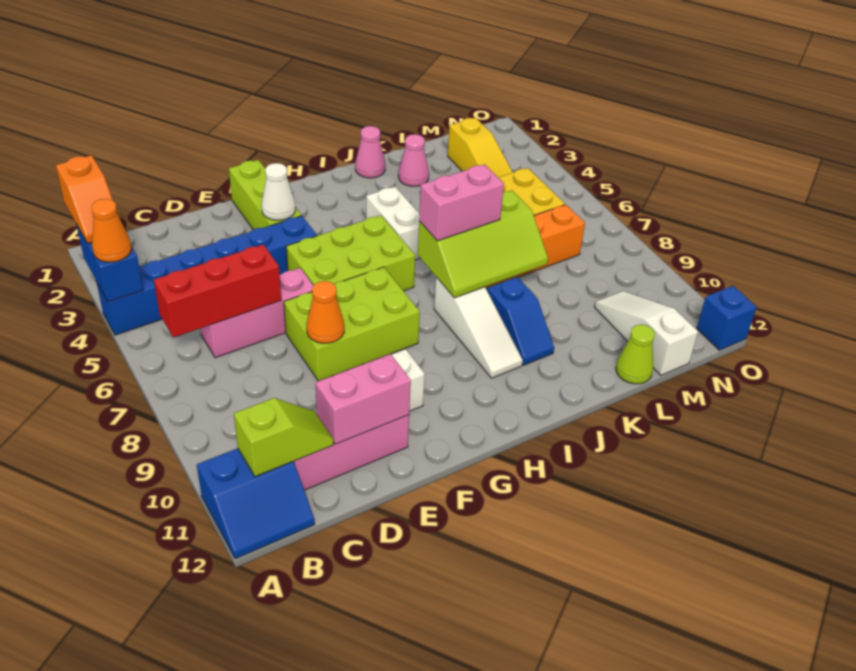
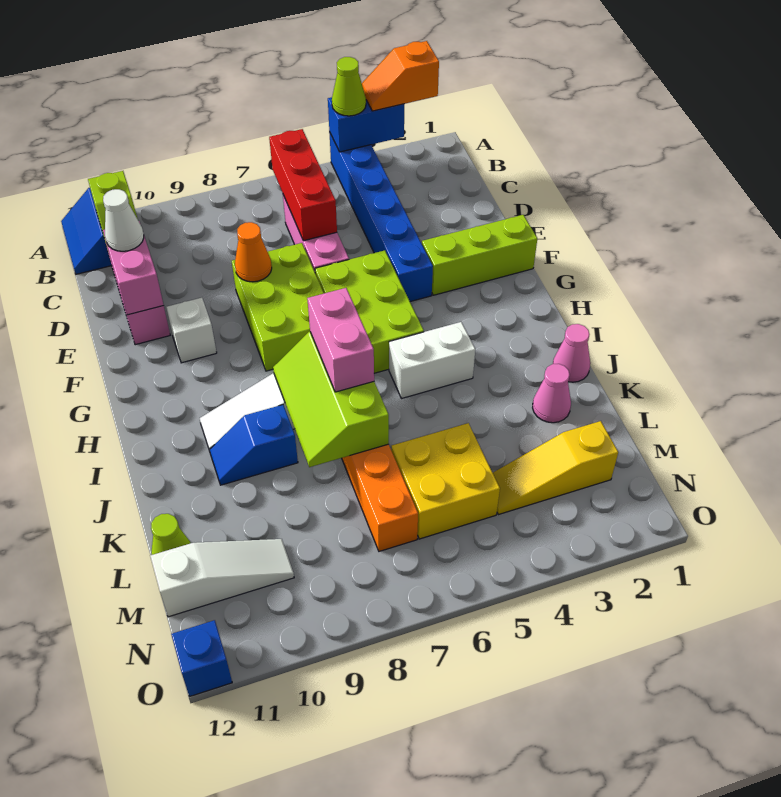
orange cone A4 level 3 -> lime cone A4 level 3
white cone F3 level 2 -> white cone D11 level 3

